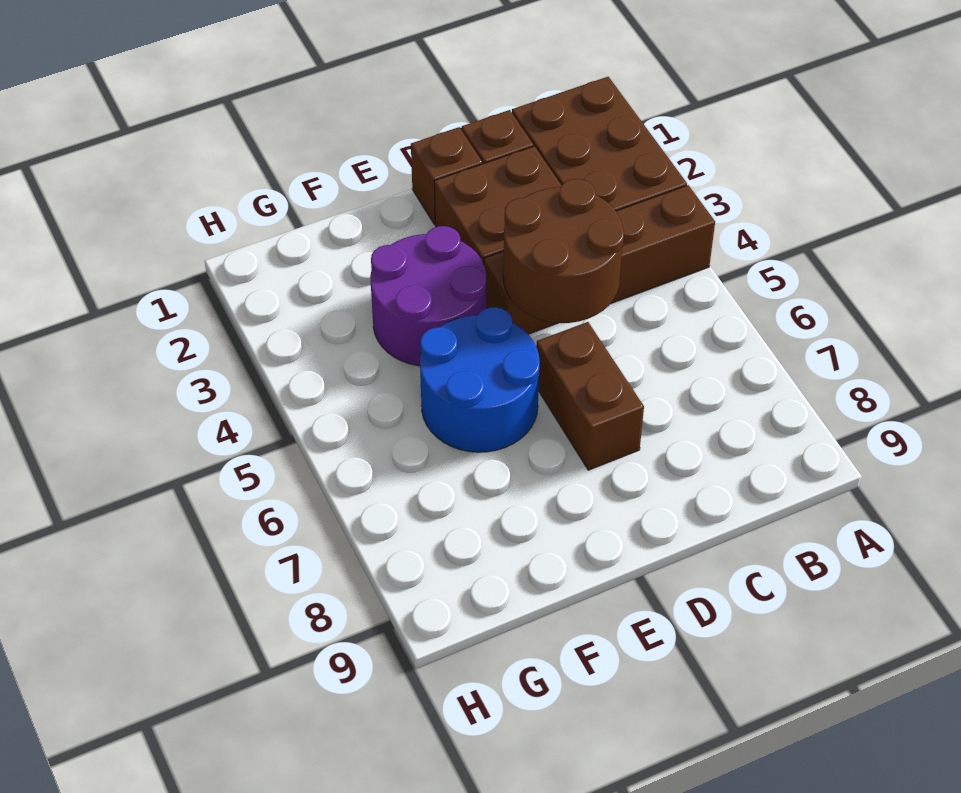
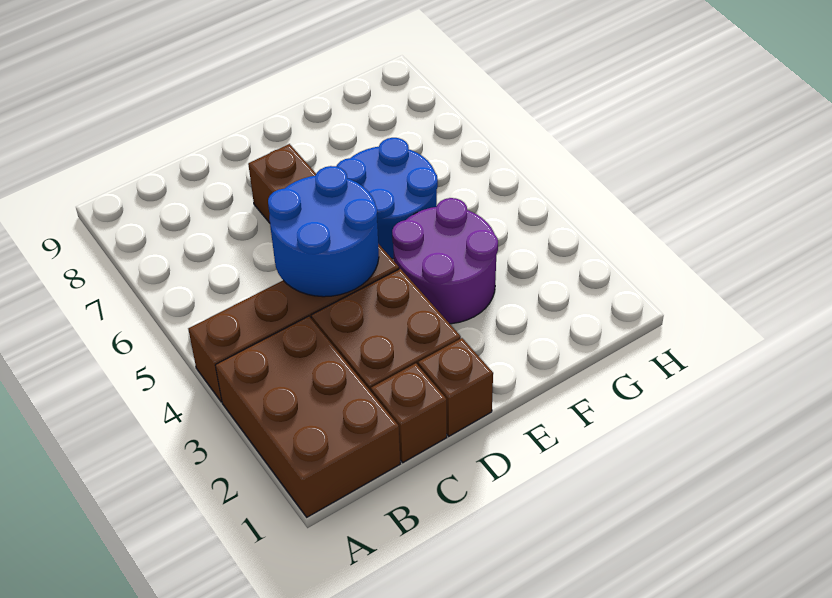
brown round brick C4:D5 level 2 -> blue round brick C4:D5 level 2

